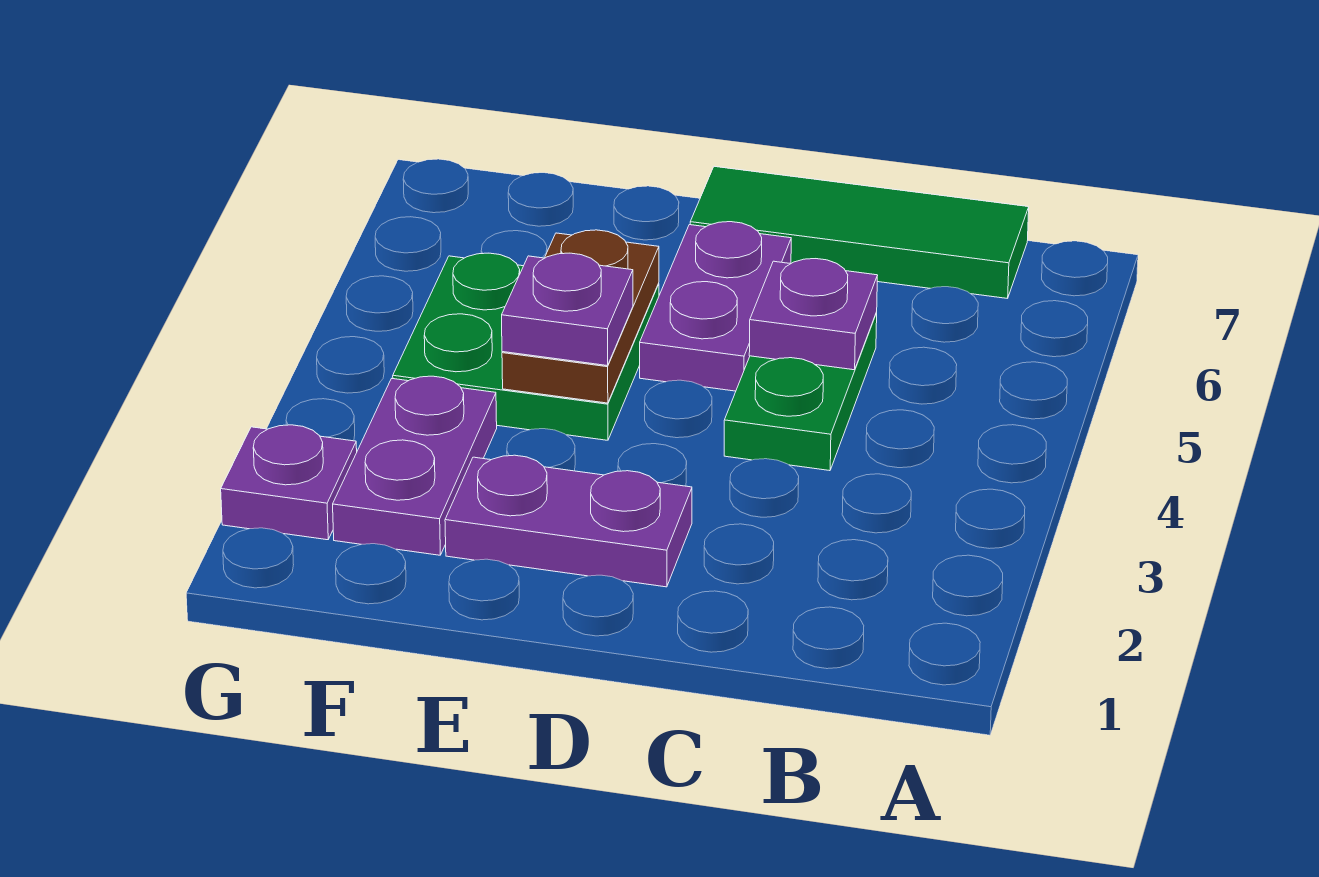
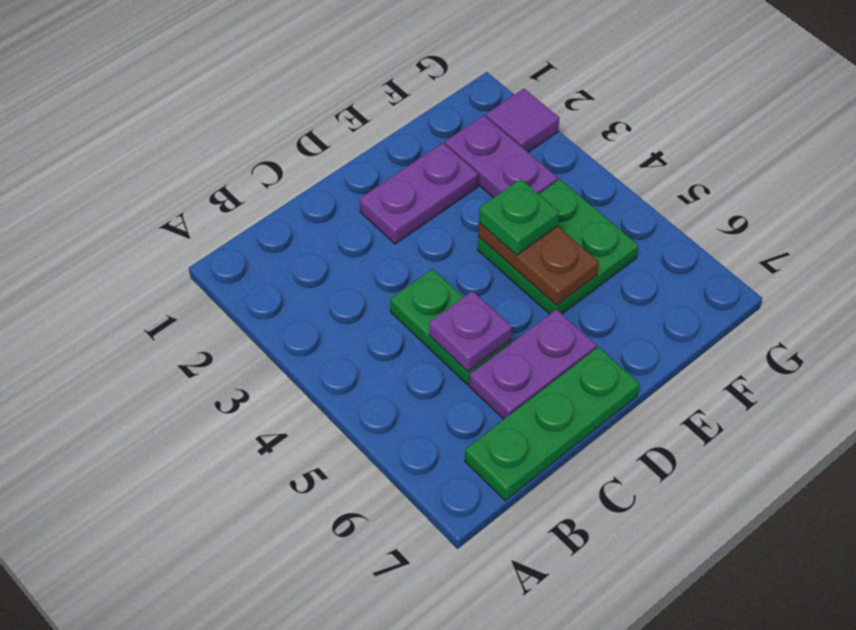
green tile B7:D7 level 1 -> green plate B7:D7 level 1
purple plate D5:D6 level 1 -> purple plate C6:D6 level 1
purple plate E4 level 3 -> green plate E4 level 3
purple plate G2 level 1 -> purple tile G2 level 1

